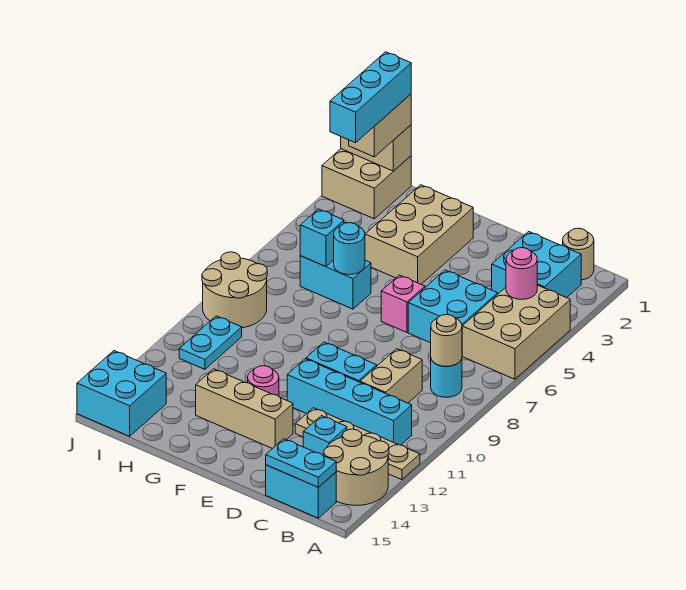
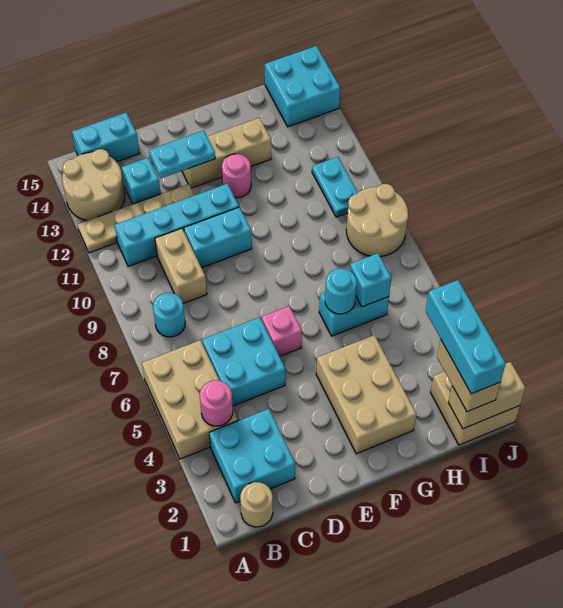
tan round brick B8 level 2 -> none
cyan plate B15:C15 level 2 -> cyan plate D13:E13 level 2

